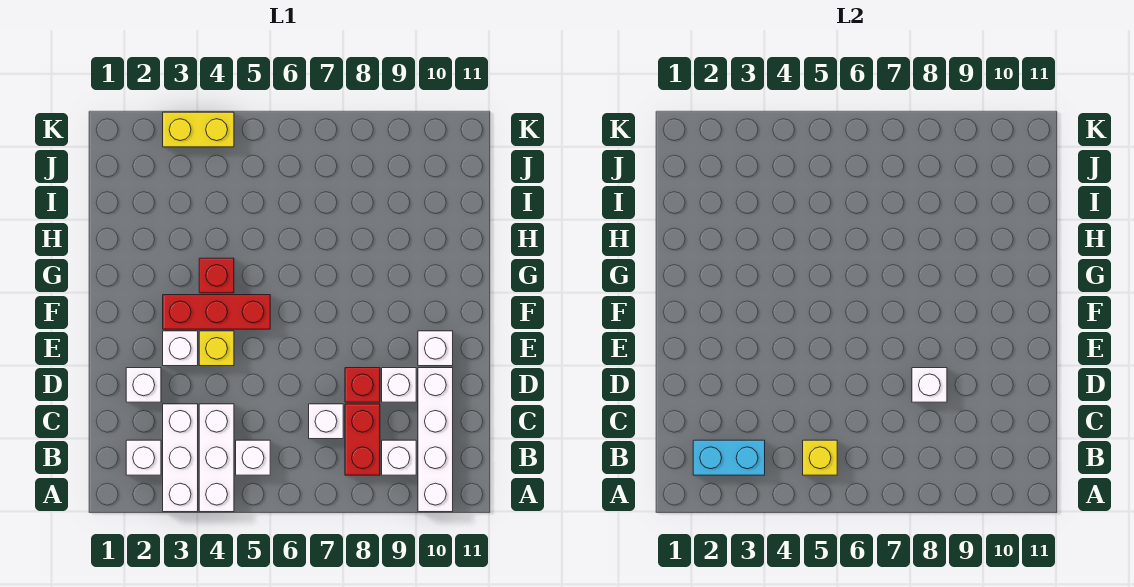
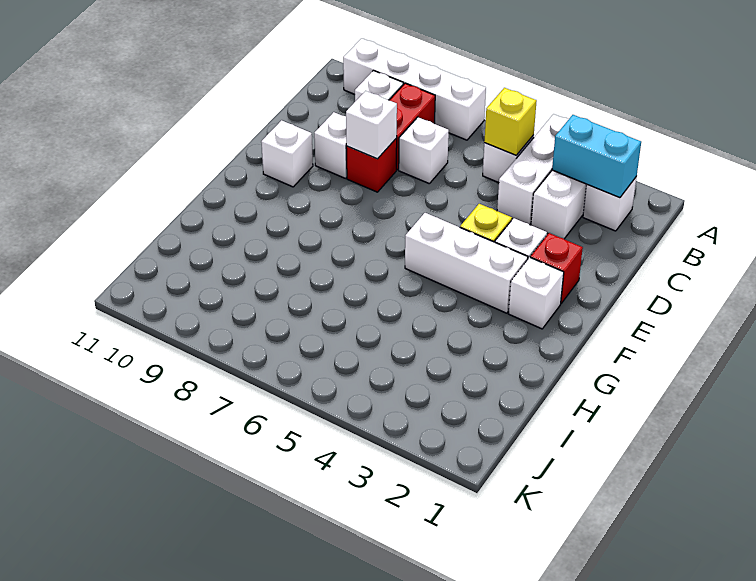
white brick A10:D10 level 1 -> white brick A7:A10 level 1
white brick D2 level 1 -> white brick F2 level 1
red brick F3:F5 level 1 -> white brick F3:F5 level 1
red brick G4 level 1 -> red brick E2 level 1
yellow brick K3:K4 level 1 -> none

